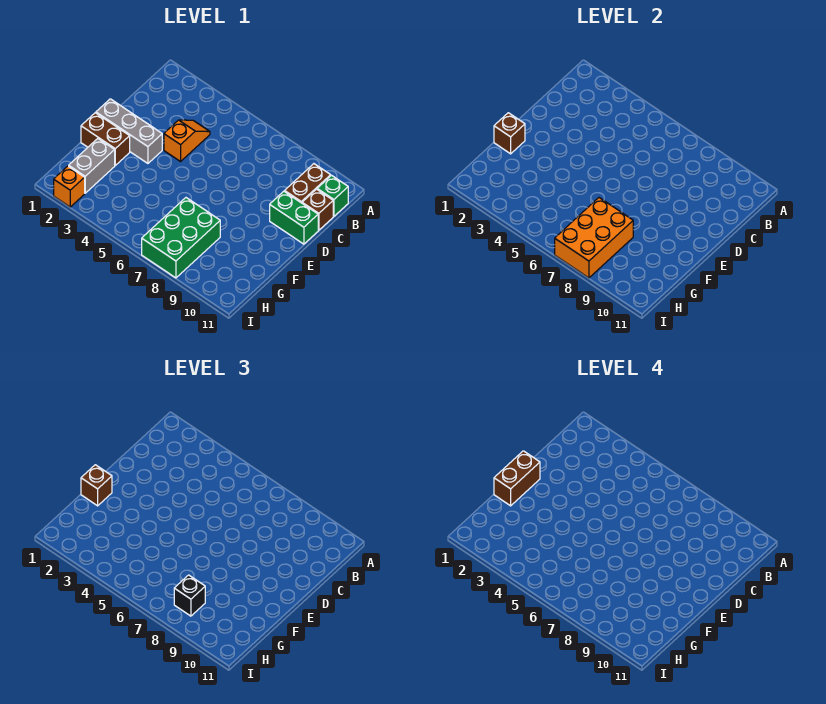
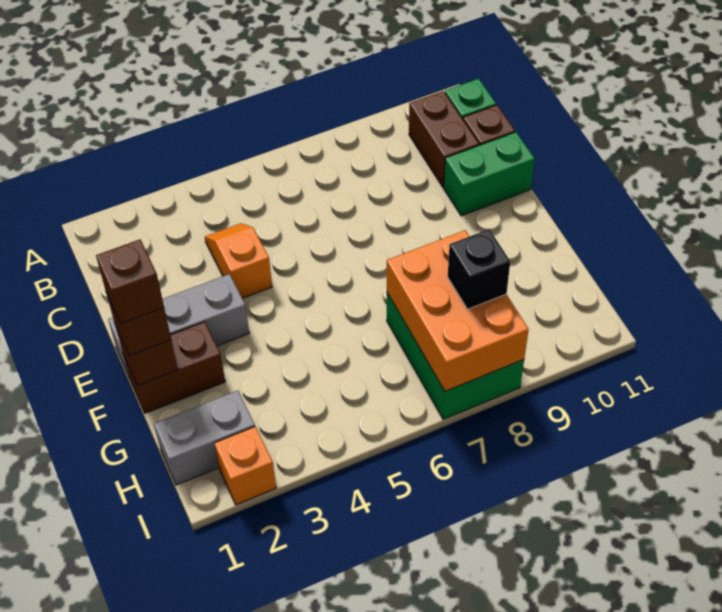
brown brick E1:F1 level 4 -> brown brick F1 level 4
grey brick G2:H2 level 1 -> grey brick H1:H2 level 1

